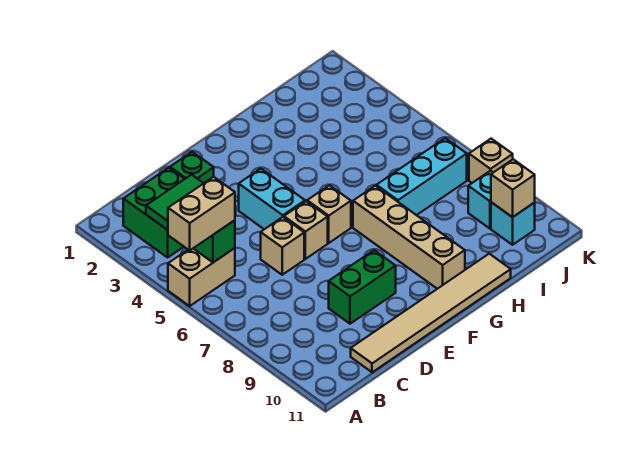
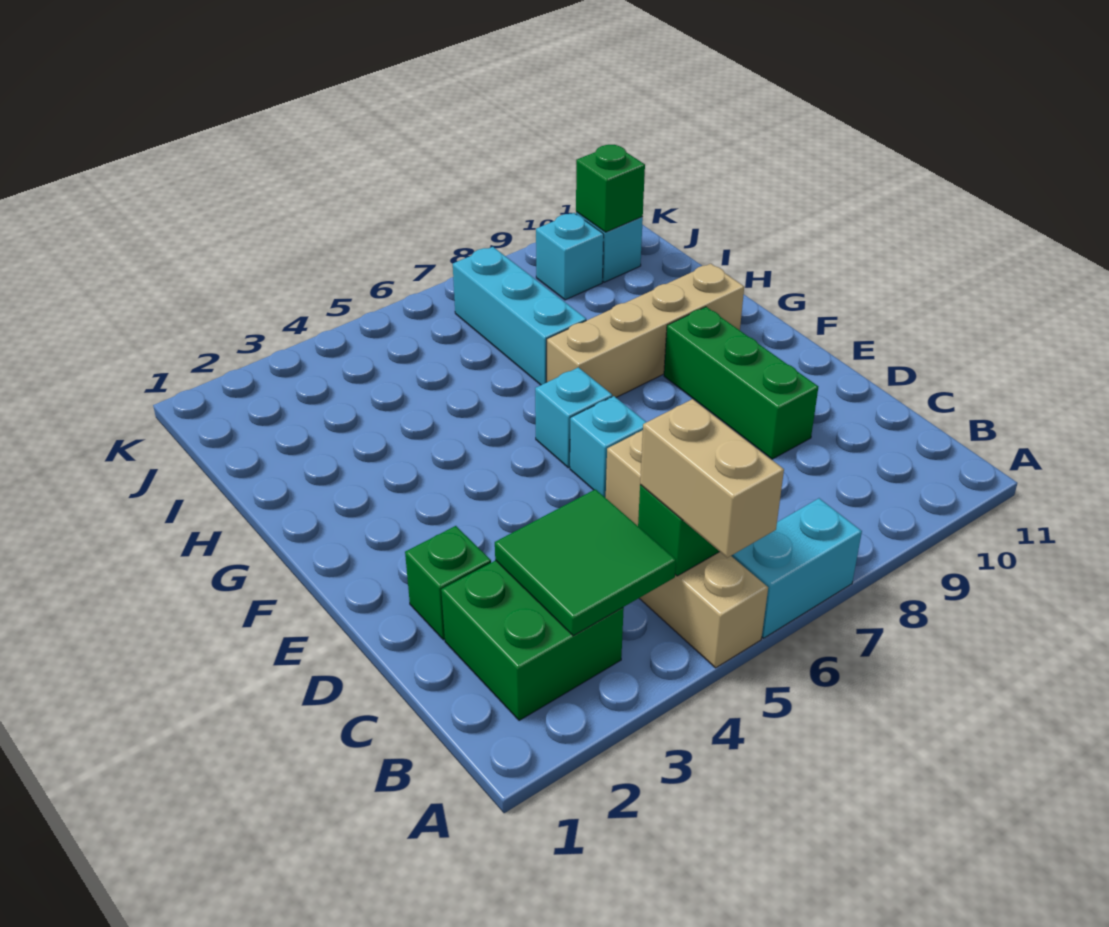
tan tile C11:H11 level 1 -> none
green brick D9:E9 level 1 -> green brick D9:F9 level 1
cyan brick E4:E5 level 1 -> cyan brick A6:A7 level 1
tan brick E6 level 1 -> cyan brick E6 level 1
tan brick F6 level 1 -> cyan brick F6 level 1
tan brick J10 level 2 -> green brick J10 level 2
tan brick K8 level 1 -> none

